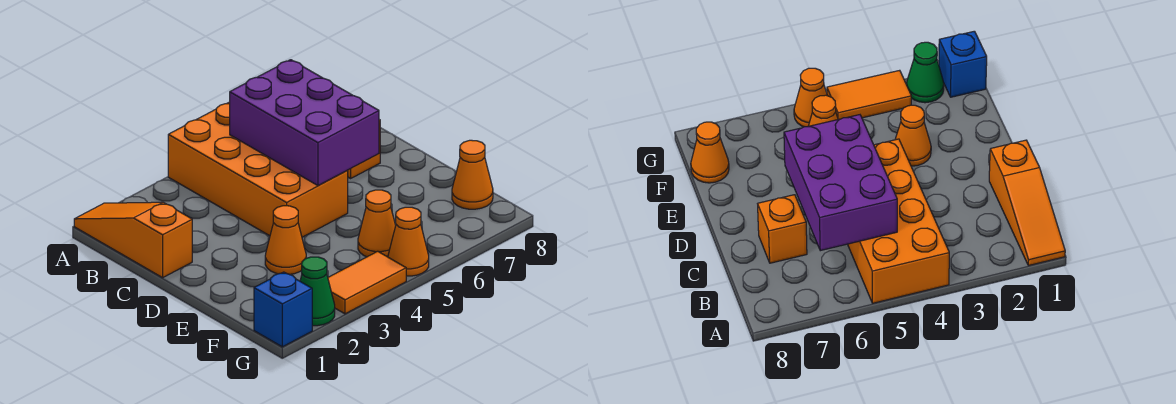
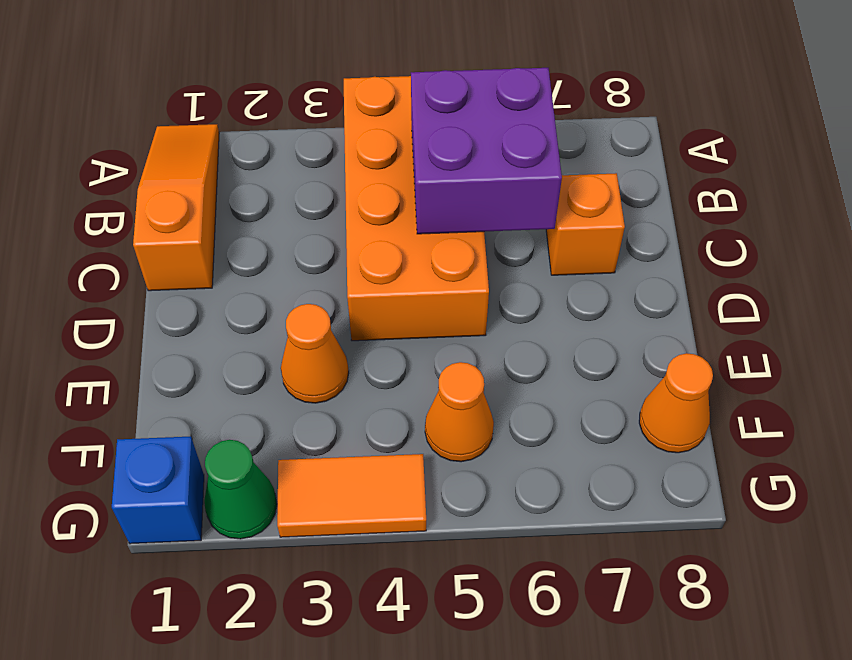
purple brick B5:D6 level 2 -> purple brick B5:C6 level 2
orange cone G5 level 1 -> none

